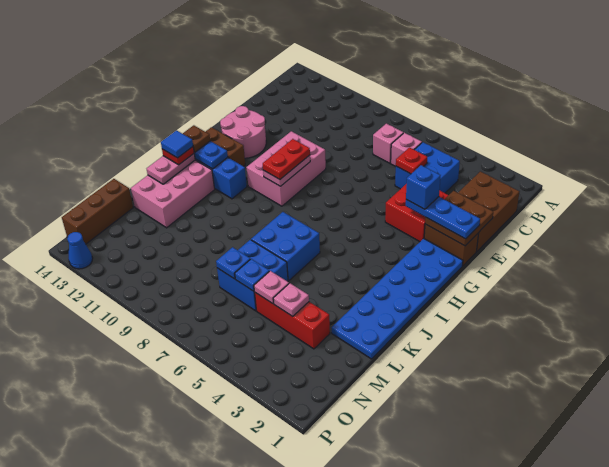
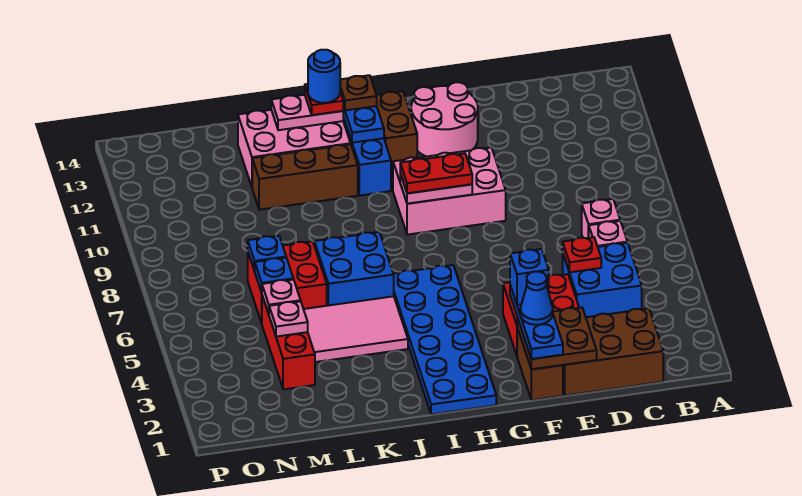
blue plate G1:L2 level 1 -> blue plate H1:I6 level 1
none -> pink tile J4:L5 level 1
blue tile J13 level 4 -> blue round brick J13 level 4
blue brick L6:M7 level 1 -> red brick L6:M7 level 1
brown brick M14:O14 level 1 -> brown brick J11:L11 level 1
blue cone P13 level 1 -> blue cone F2 level 4

